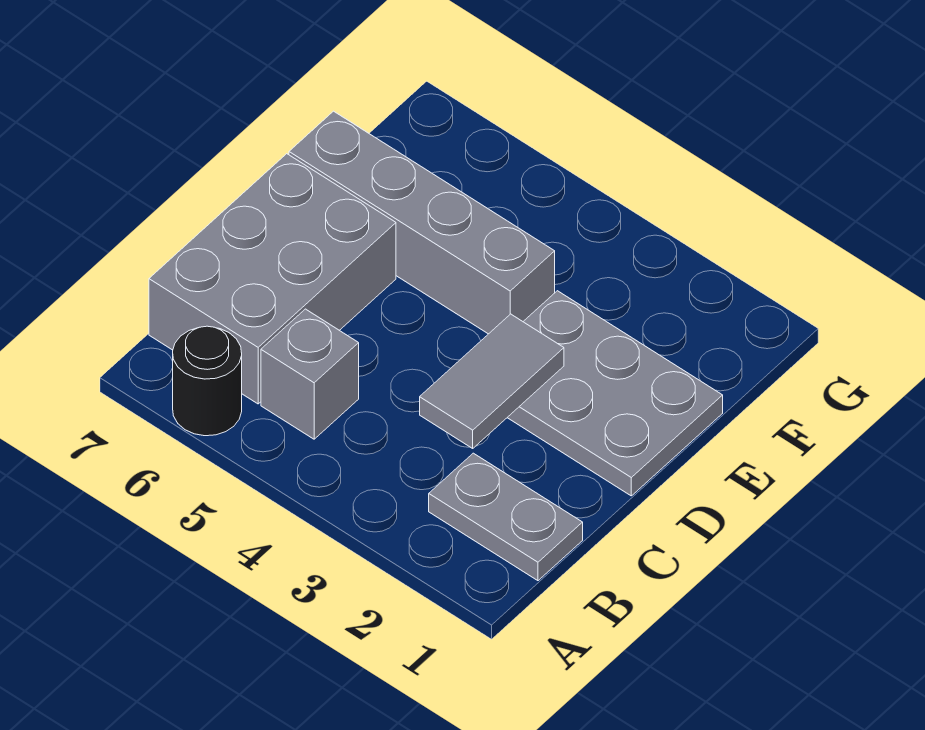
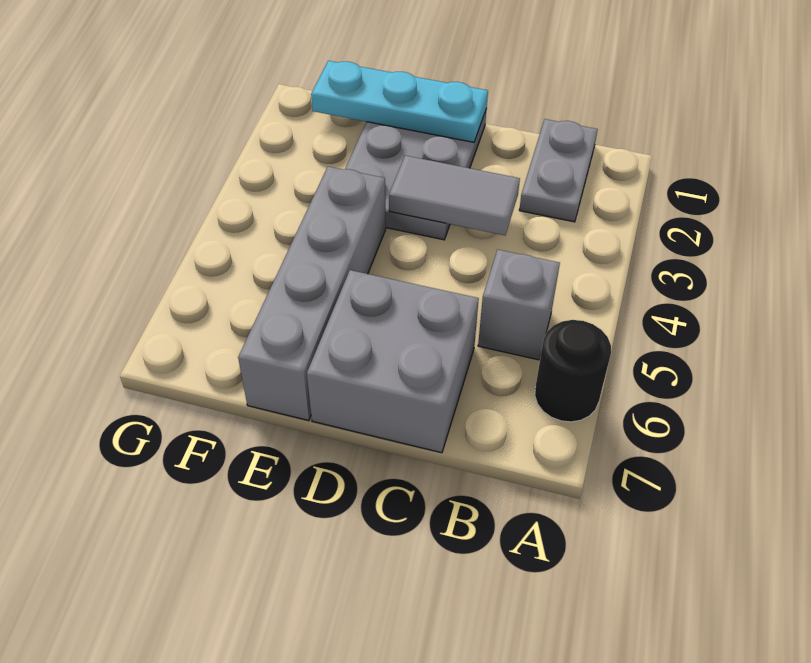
grey brick B6:D7 level 1 -> grey brick C6:D7 level 1
none -> cyan plate D1:F1 level 2

